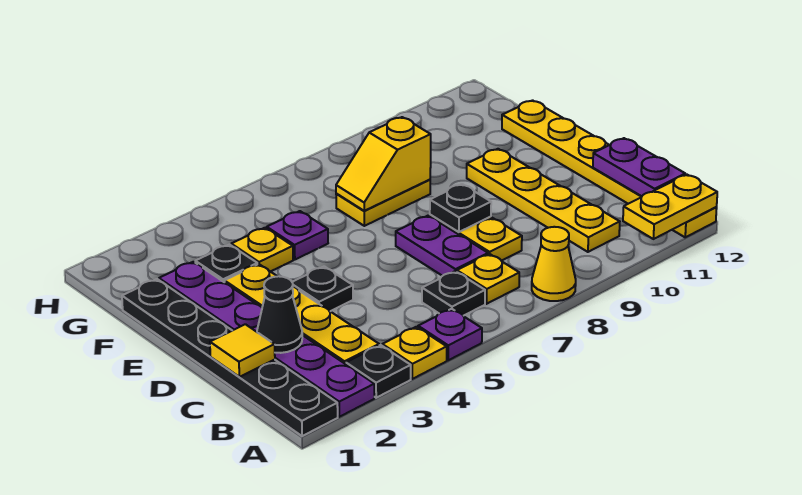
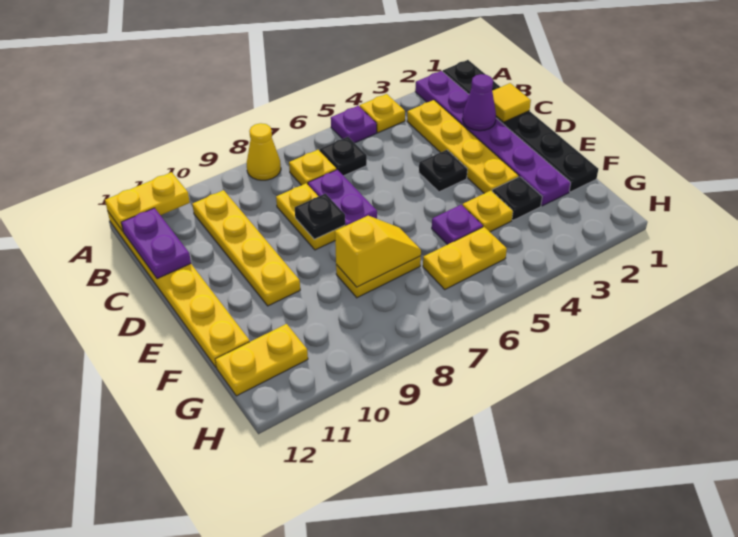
black plate A3 level 1 -> none
black cone C2 level 2 -> purple cone C2 level 2
none -> yellow plate G5:G6 level 1
none -> yellow plate G11:G12 level 1

